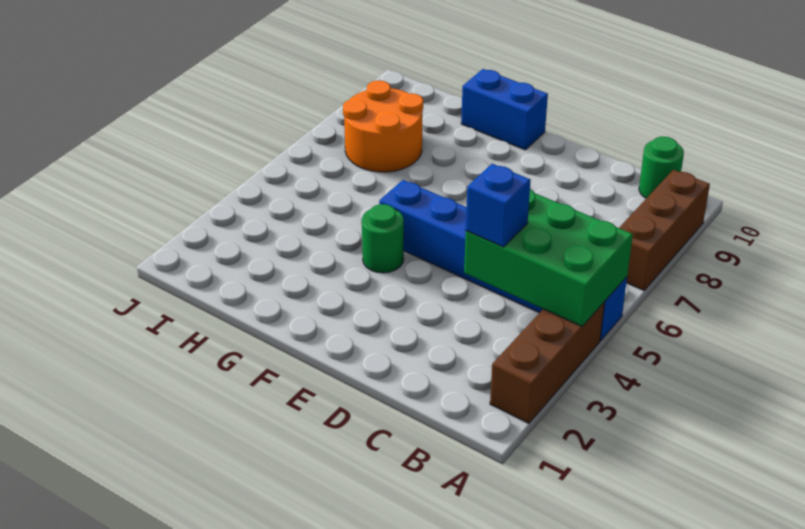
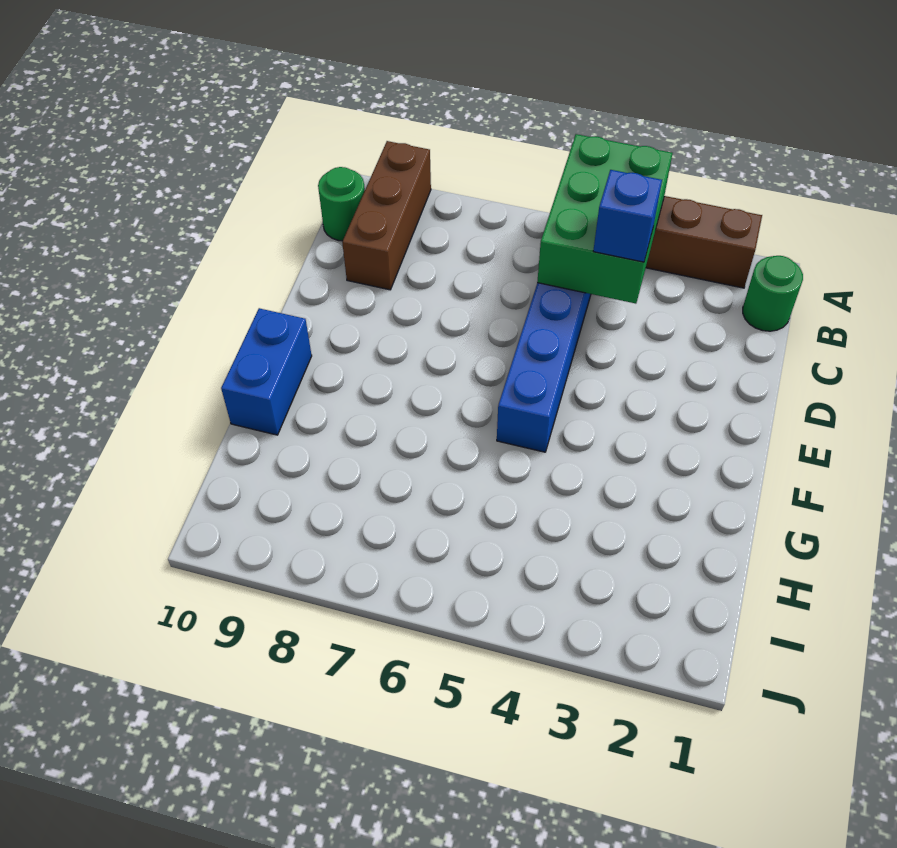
brown brick A7:A9 level 1 -> brown brick A9:C9 level 1
green round brick F4 level 1 -> green round brick B1 level 1
orange round brick H7:I8 level 1 -> none

